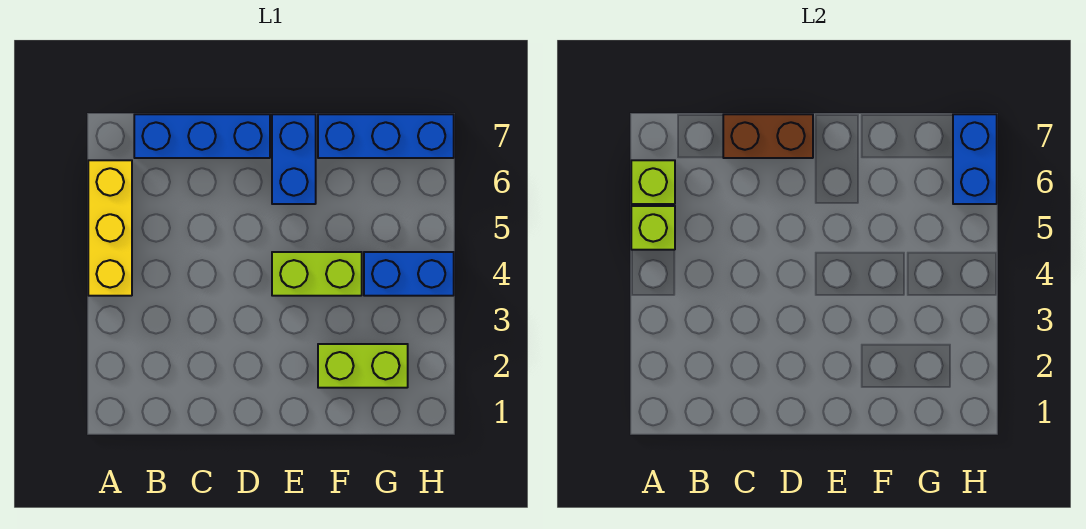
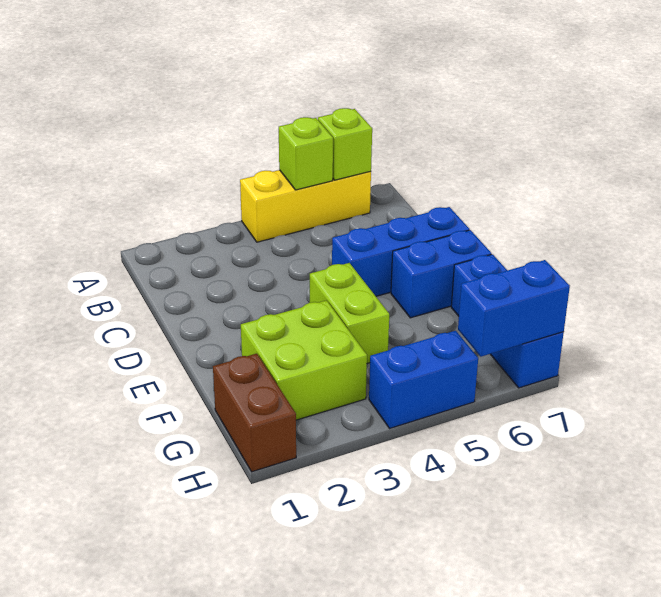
blue brick B7:D7 level 1 -> blue brick D5:D7 level 1
brown brick C7:D7 level 2 -> brown brick G1:H1 level 1
lime brick F2:G2 level 1 -> lime brick F2:G3 level 1
blue brick G4:H4 level 1 -> blue brick H4:H5 level 1

